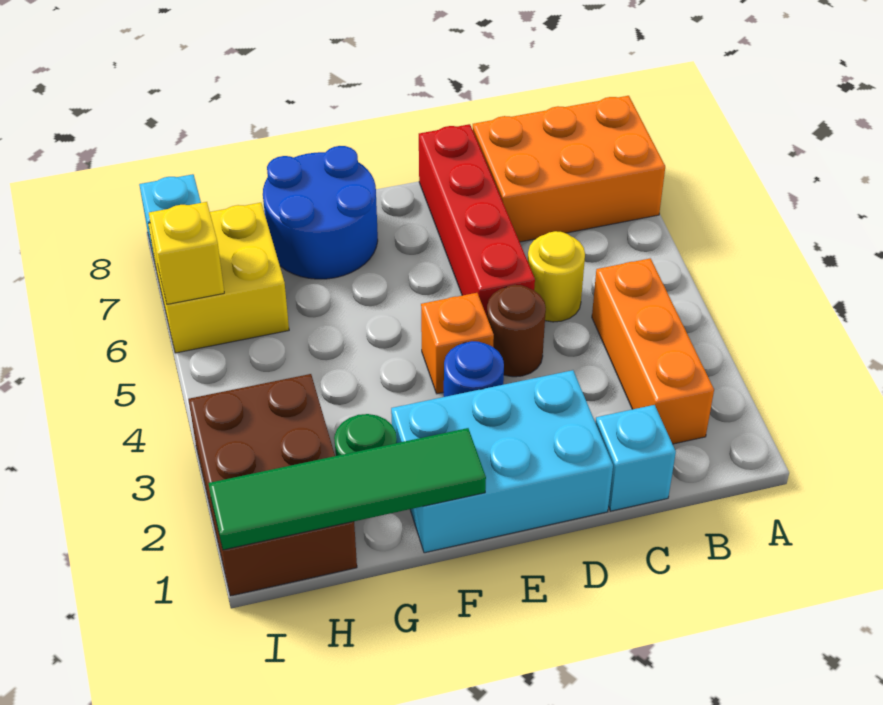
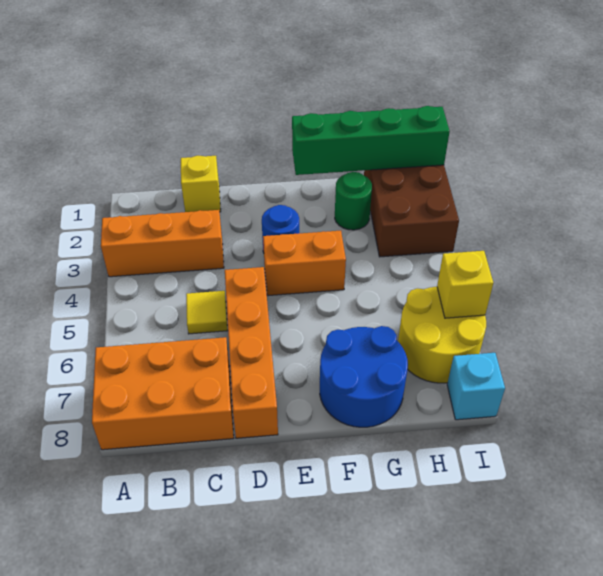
orange brick B2:B4 level 1 -> orange brick A3:C3 level 1
cyan brick C1 level 1 -> yellow brick C1 level 1
yellow round brick C5 level 1 -> yellow tile C5 level 1
cyan brick D1:F2 level 1 -> none
brown round brick D4 level 1 -> none
red brick D5:D8 level 1 -> orange brick D5:D8 level 1
orange brick E4 level 1 -> orange brick E4:F4 level 1
green tile F1:I1 level 2 -> green brick F1:I1 level 2
yellow brick H6:I7 level 1 -> yellow round brick H6:I7 level 1

